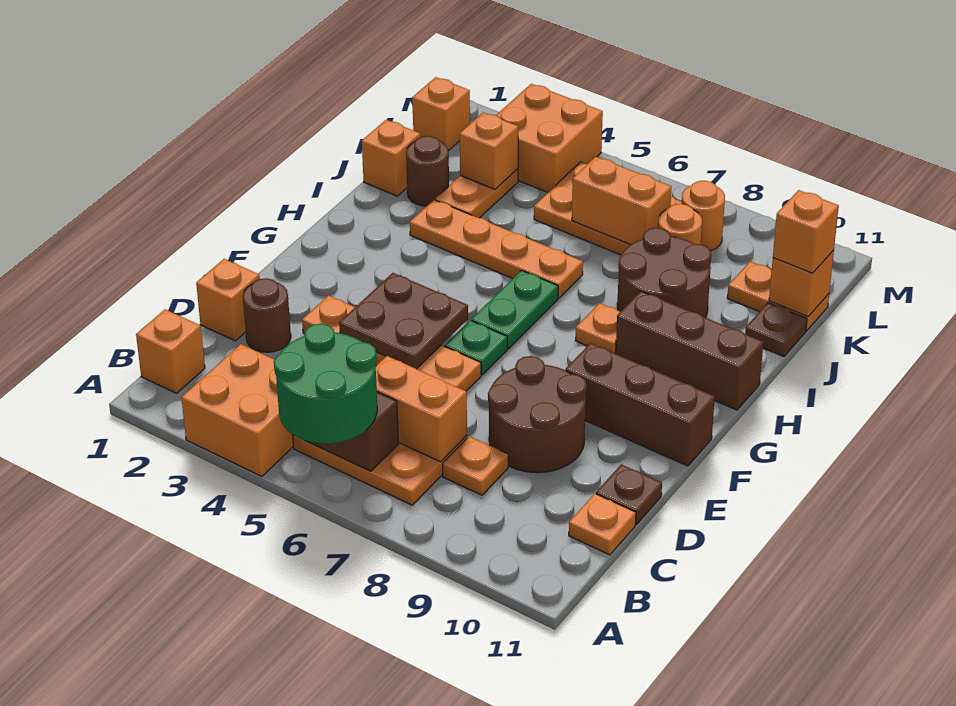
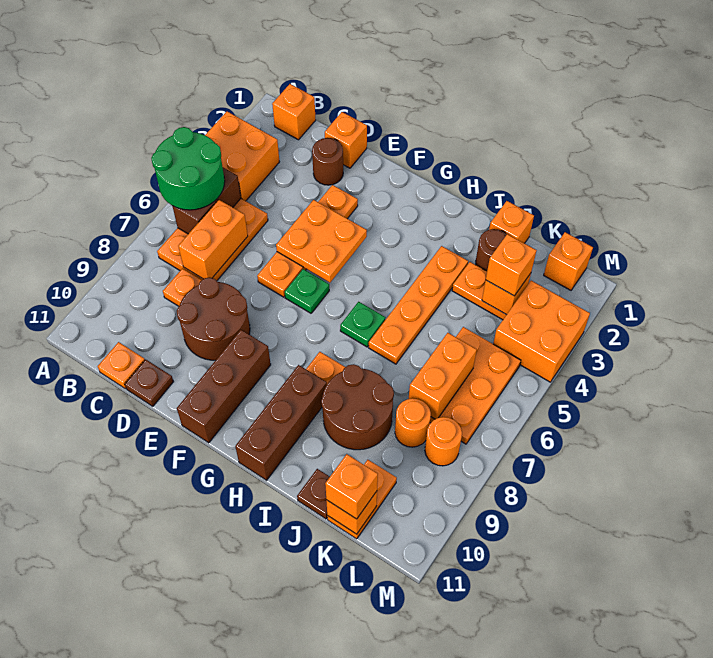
brown plate E4:F5 level 2 -> orange plate E4:F5 level 2
green plate G6:H6 level 1 -> green plate H6 level 1
none -> orange brick K3 level 3

